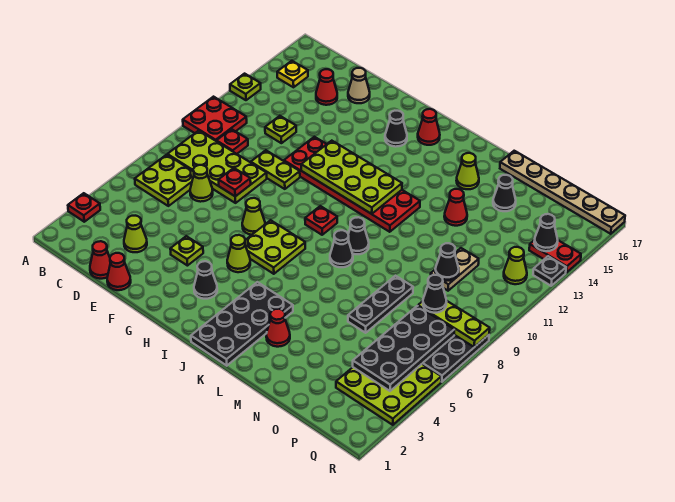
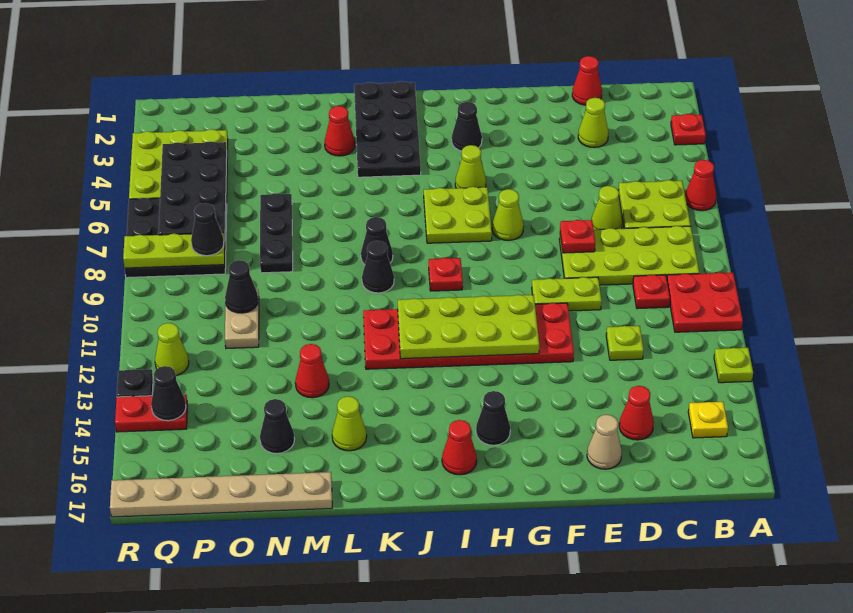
red cone E1 level 1 -> red cone A6 level 1
lime plate F4 level 1 -> none

